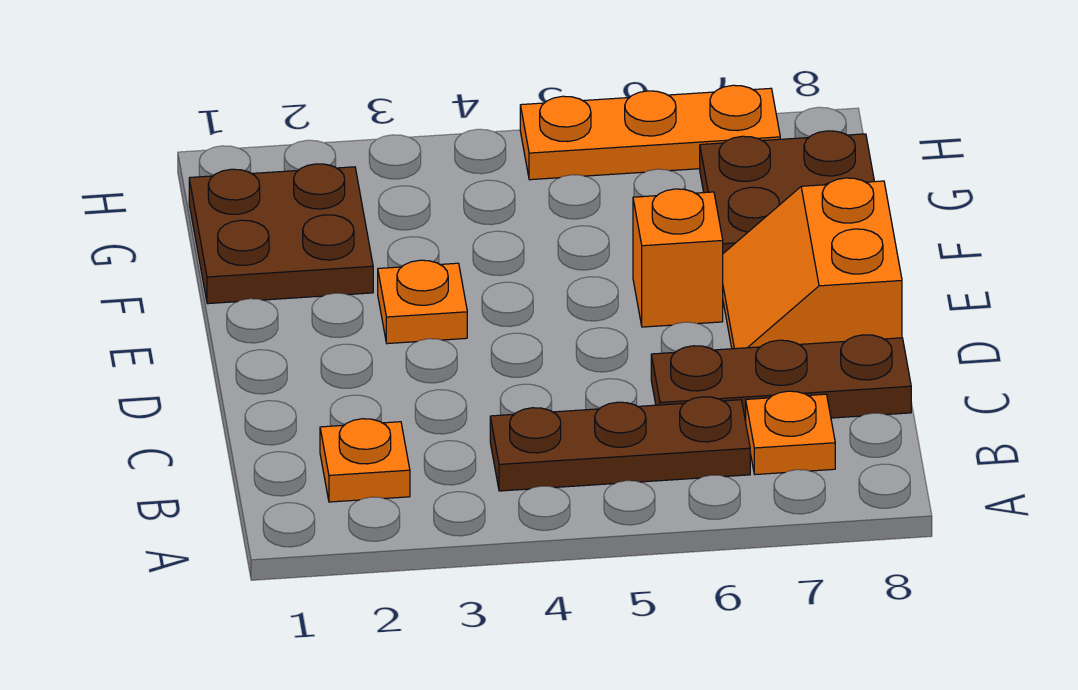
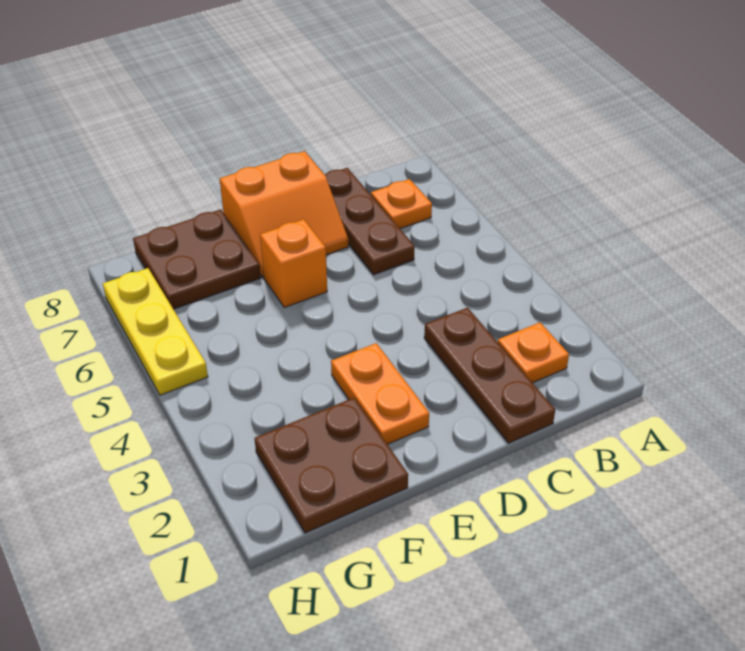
brown plate B4:B6 level 1 -> brown plate C1:C3 level 1
orange plate E3 level 1 -> orange plate E2:E3 level 1
orange plate H5:H7 level 1 -> yellow plate H5:H7 level 1

